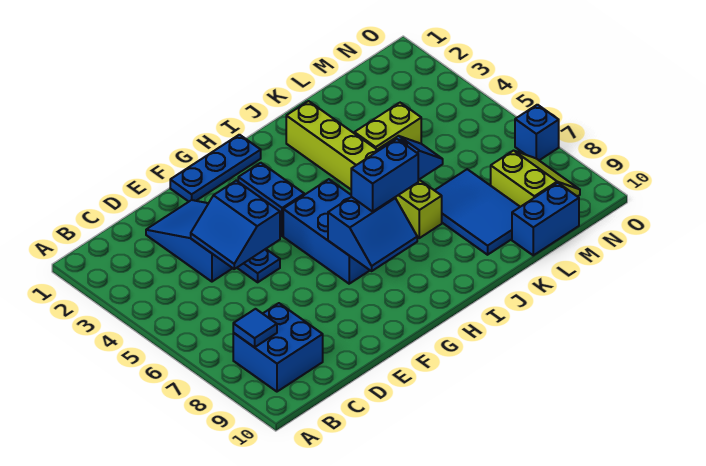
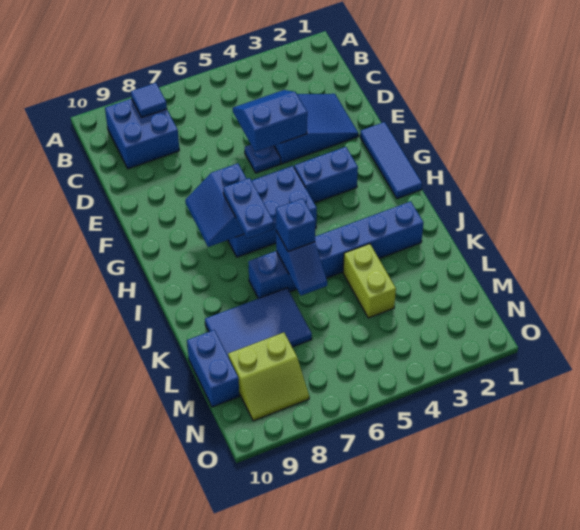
blue plate F1:H1 level 1 -> blue tile F1:H1 level 1
blue brick H7:I7 level 3 -> blue plate H7:I7 level 3
lime brick J2:J7 level 1 -> blue brick J2:J7 level 1
blue brick O7 level 1 -> blue brick J6 level 3

